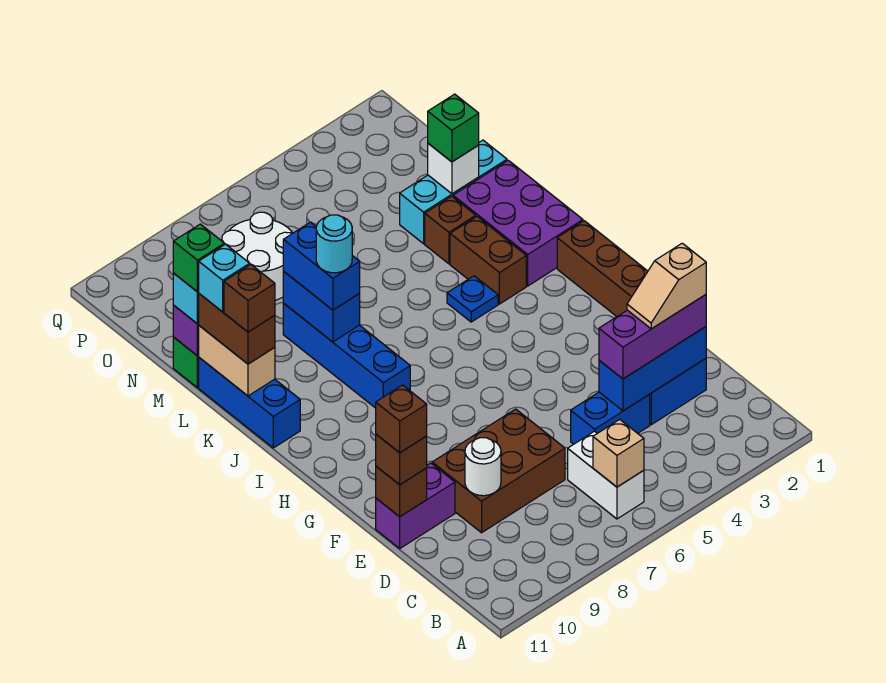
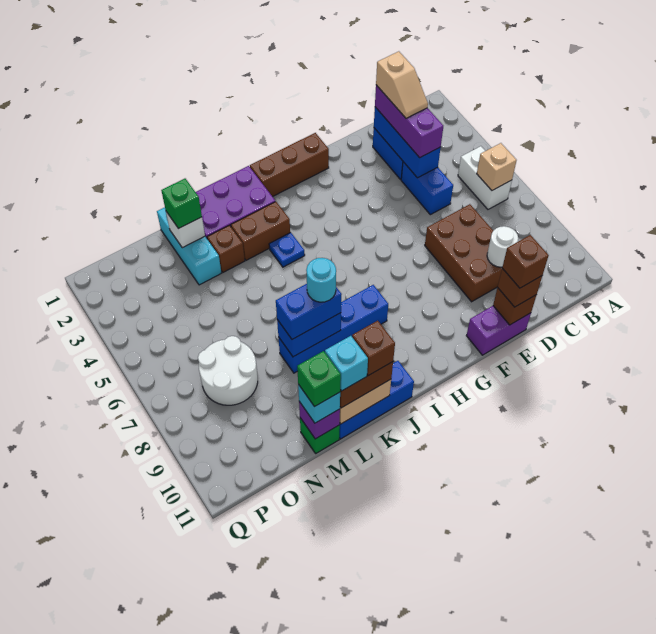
white brick B6:C6 level 1 -> white brick B5:B6 level 1
purple brick E10:E11 level 1 -> purple brick E11:F11 level 1

